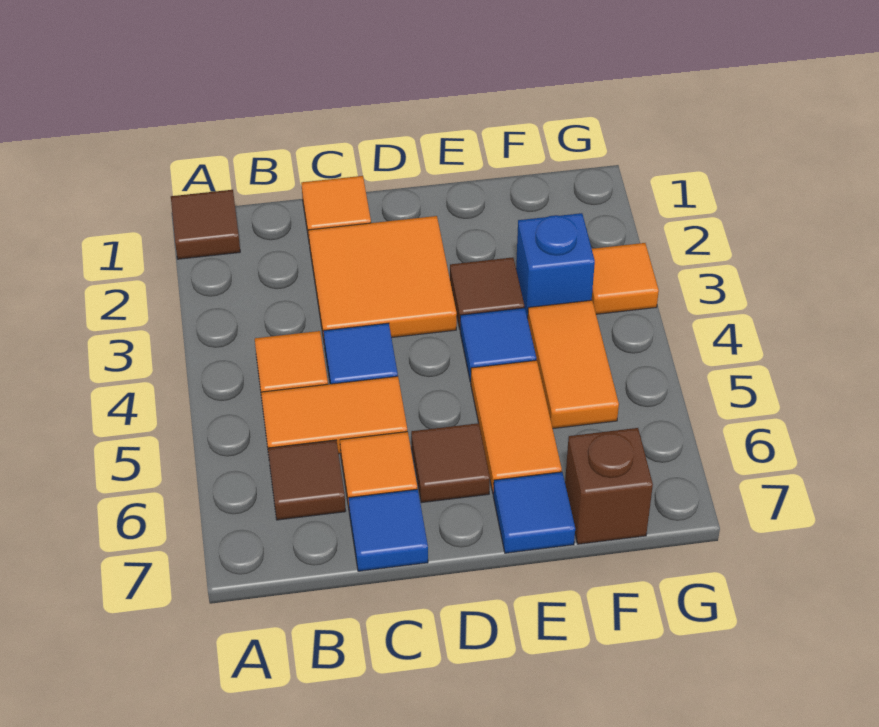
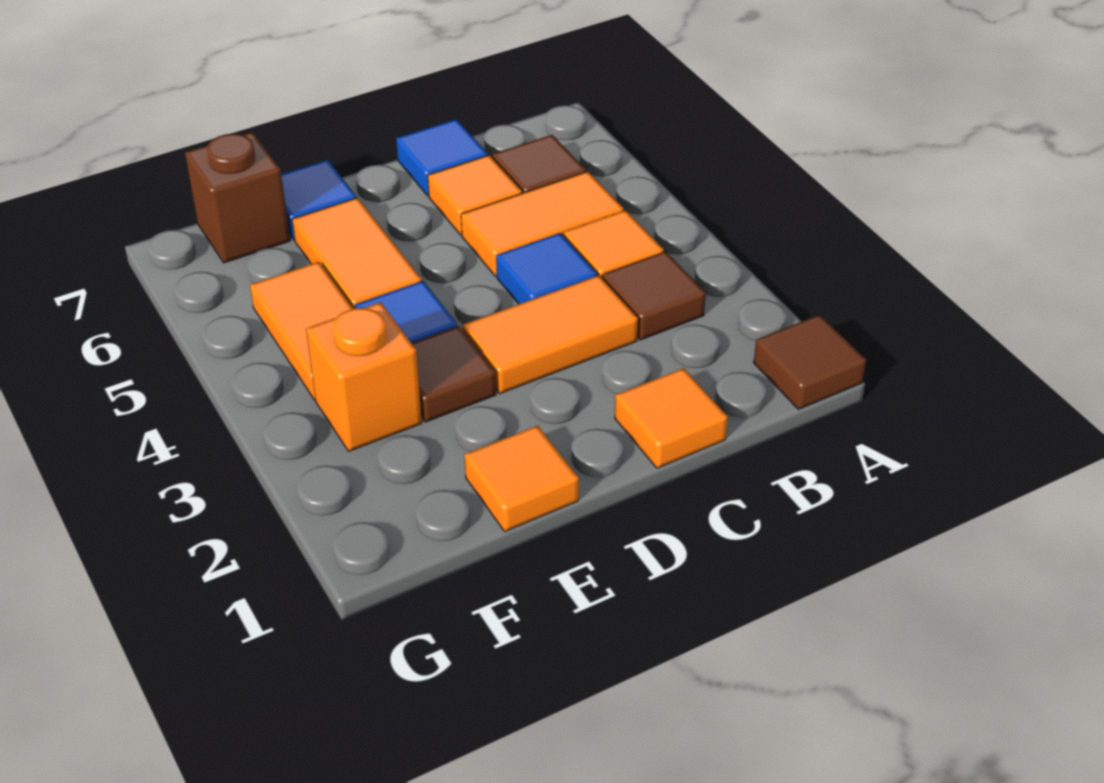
orange tile C2:D3 level 1 -> orange tile C3:D3 level 1
brown tile D6 level 1 -> brown tile B3 level 1
blue brick F3 level 1 -> orange brick F3 level 1
orange tile G3 level 1 -> orange tile E1 level 1

